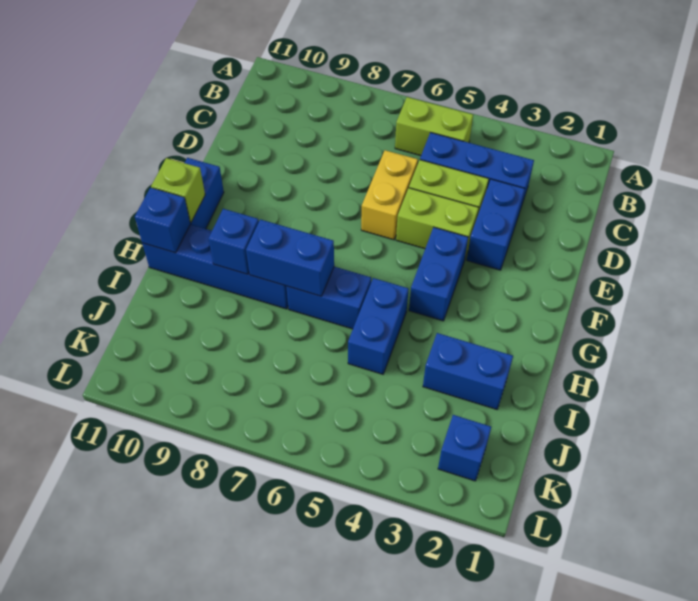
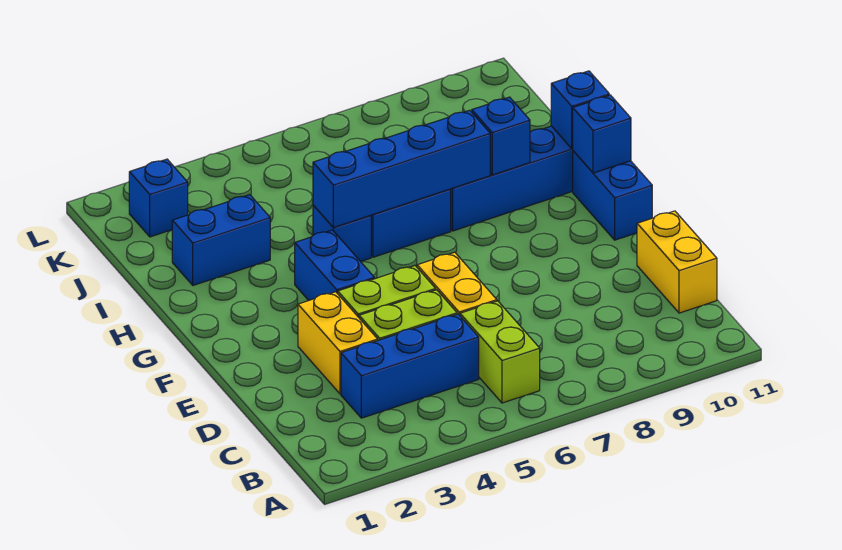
lime brick B5:B6 level 1 -> lime brick B6:C6 level 1
none -> yellow brick C11:D11 level 1
blue brick D3:E3 level 1 -> yellow brick D3:E3 level 1
lime brick G11 level 2 -> blue brick G11 level 2
blue brick H5:I5 level 1 -> blue brick H5 level 1
blue brick H7:H8 level 2 -> blue brick H5:H8 level 2

